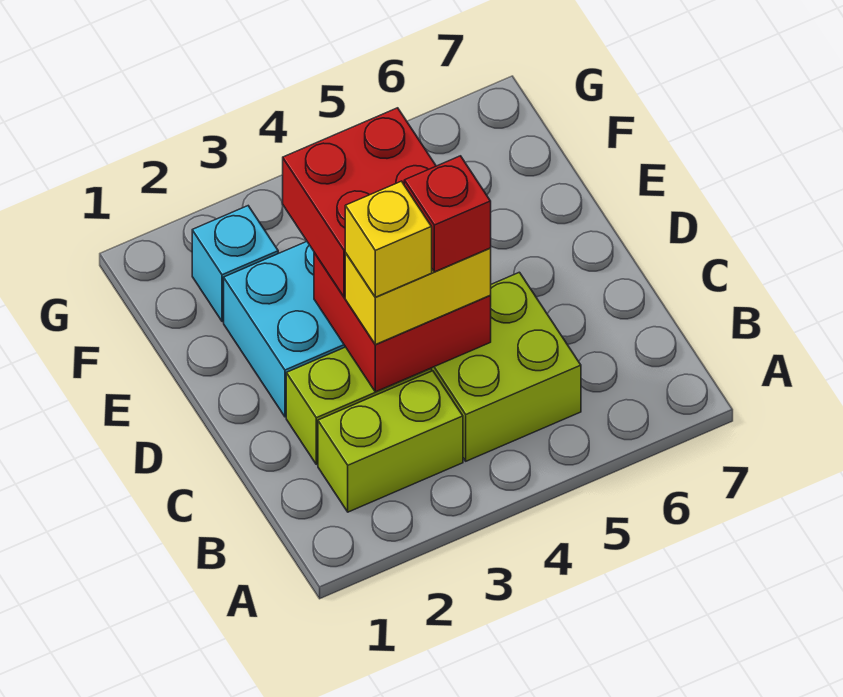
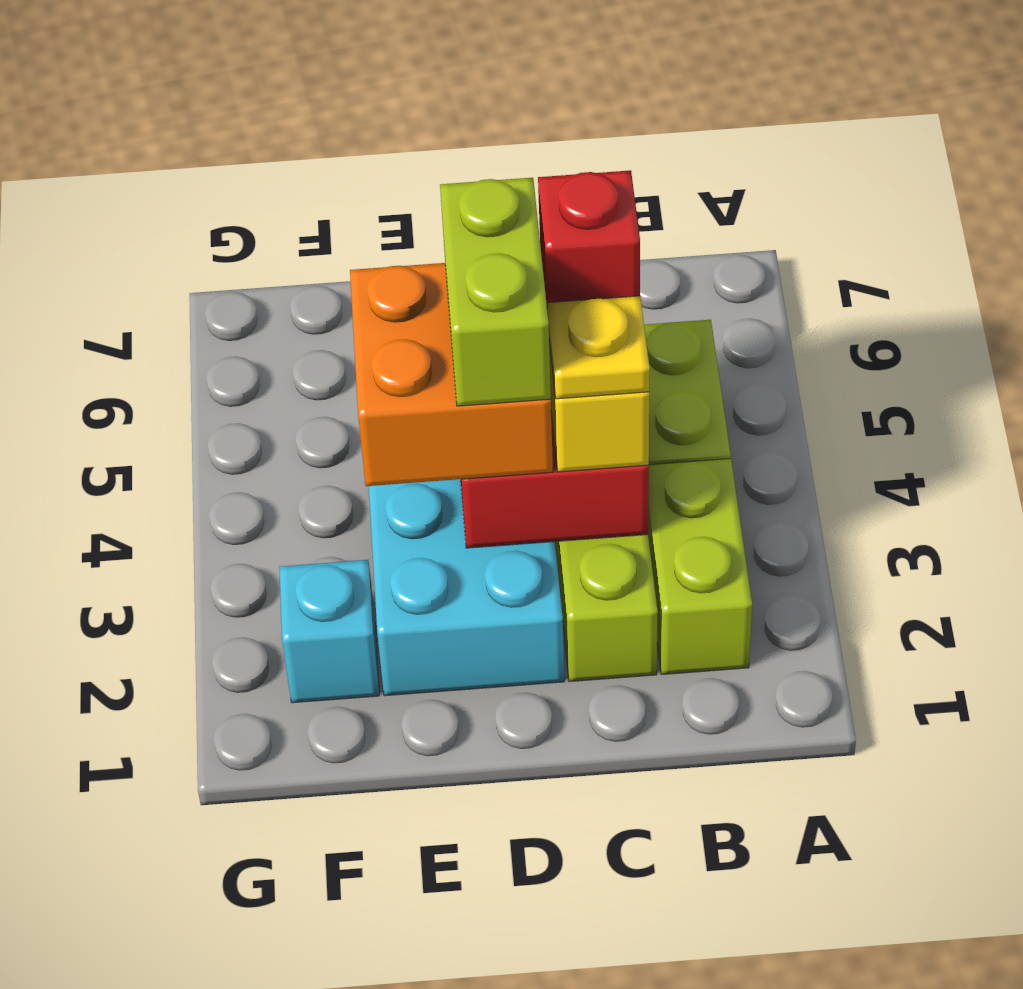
yellow brick C3 level 4 -> yellow plate C3 level 4
red brick D3:E4 level 3 -> orange brick D3:E4 level 3
none -> lime brick D3:D4 level 4

